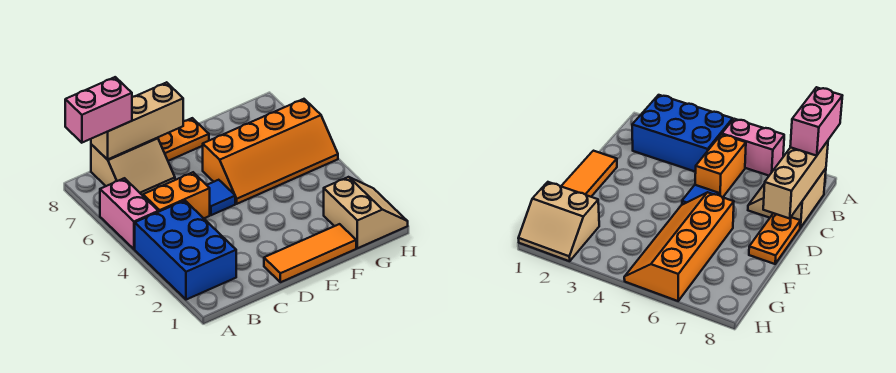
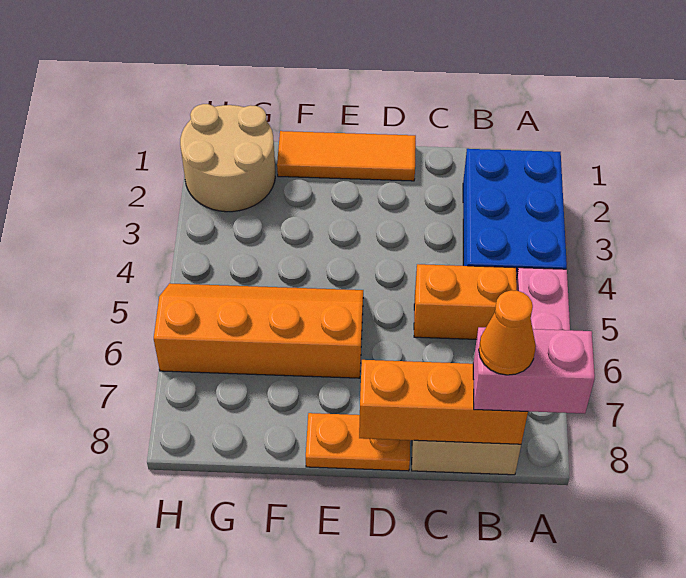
tan brick B8:D8 level 2 -> orange brick B8:D8 level 2
none -> orange cone B8 level 4
blue tile D5 level 1 -> none
tan slope G1:H2 level 1 top G -> tan round brick G1:H2 level 1

